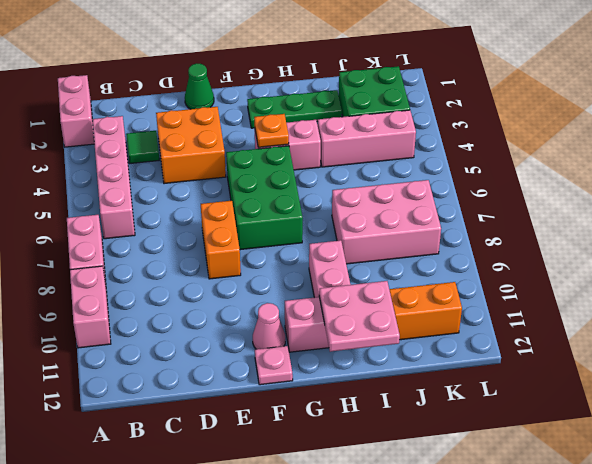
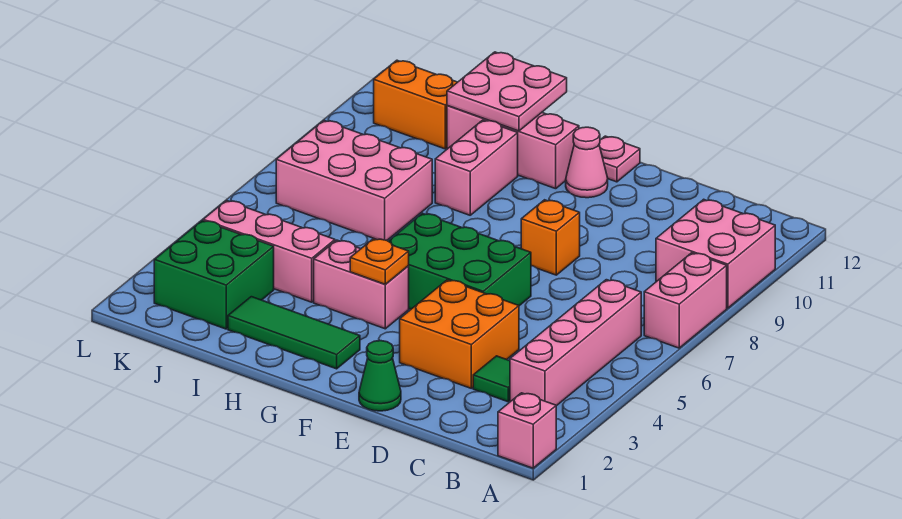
pink brick A1:A2 level 1 -> pink brick A1 level 1
pink brick A9:A10 level 1 -> pink brick A9:B10 level 1
orange brick E7:E8 level 1 -> orange brick E8 level 1
green brick F5:G7 level 1 -> green brick E5:G6 level 1
green plate G2:I2 level 1 -> green tile G2:I2 level 1

